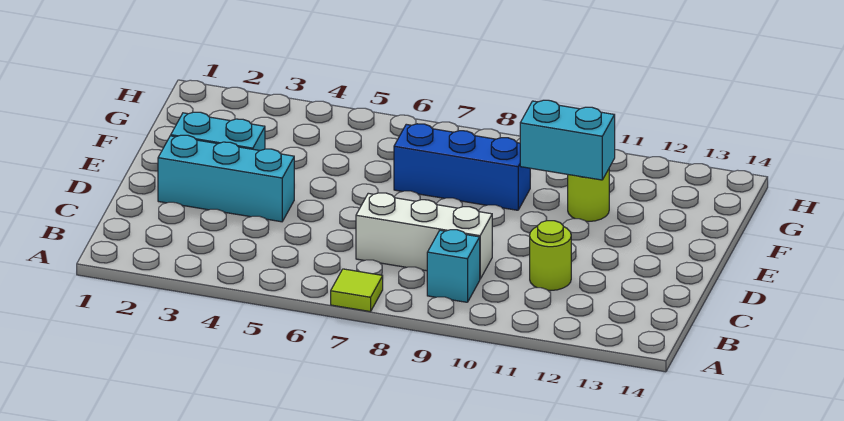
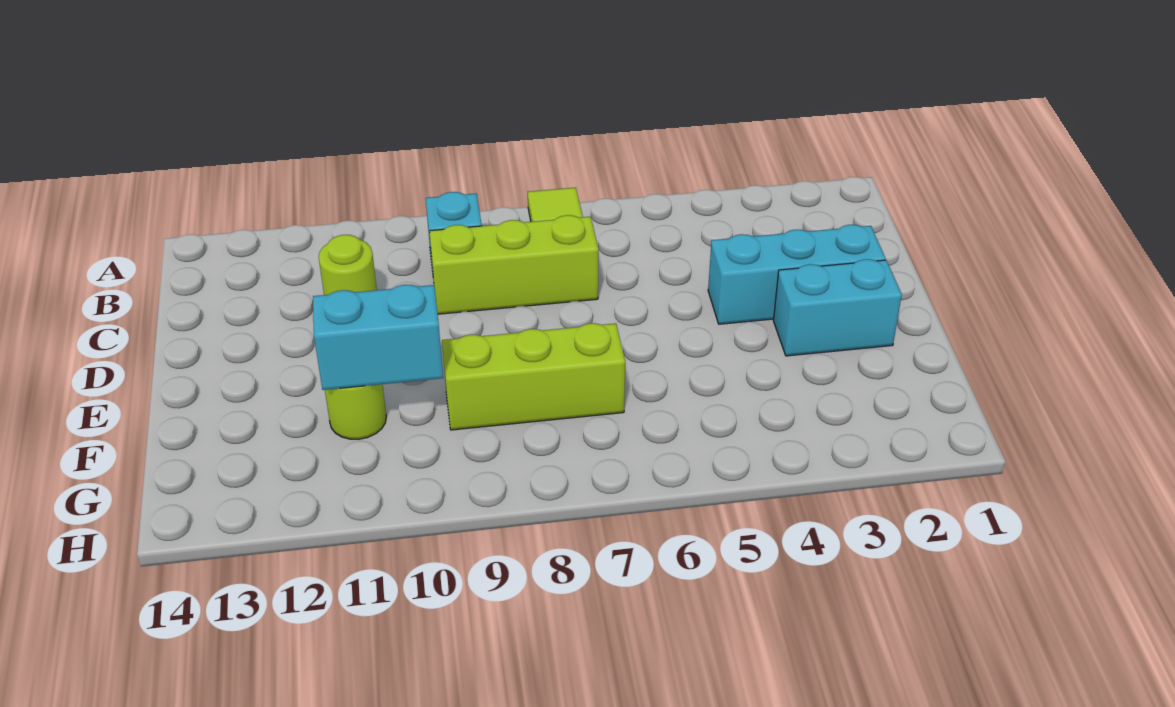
white brick C7:C9 level 1 -> lime brick C7:C9 level 1
blue brick F7:F9 level 1 -> lime brick F7:F9 level 1

